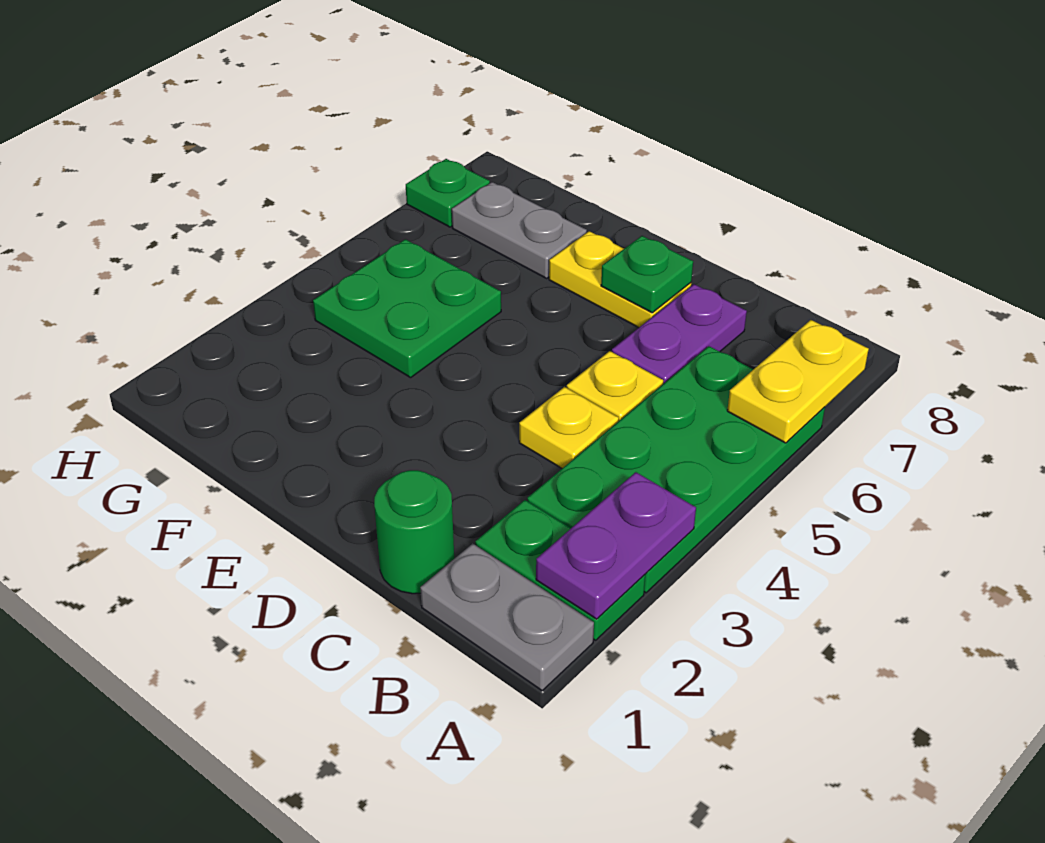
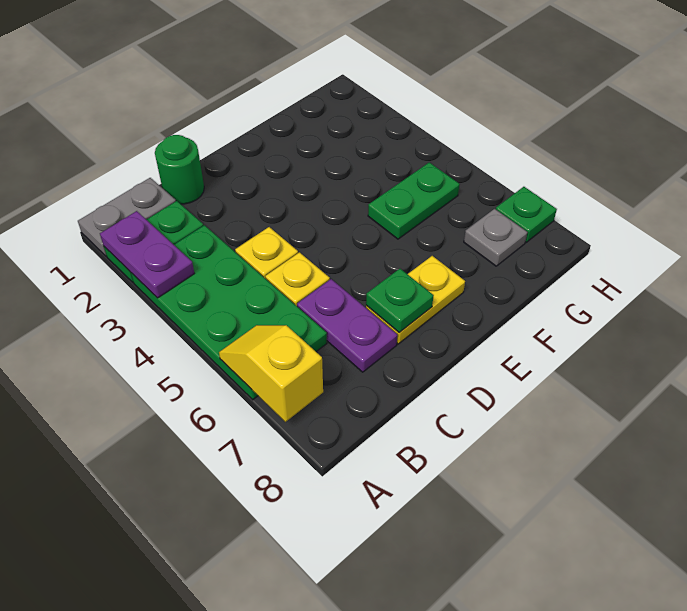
yellow plate A6:A7 level 2 -> yellow slope A6:A7 level 2 top 7
green plate F4:G5 level 1 -> green plate F5:G5 level 1
grey plate F7:G7 level 1 -> grey plate G7 level 1

